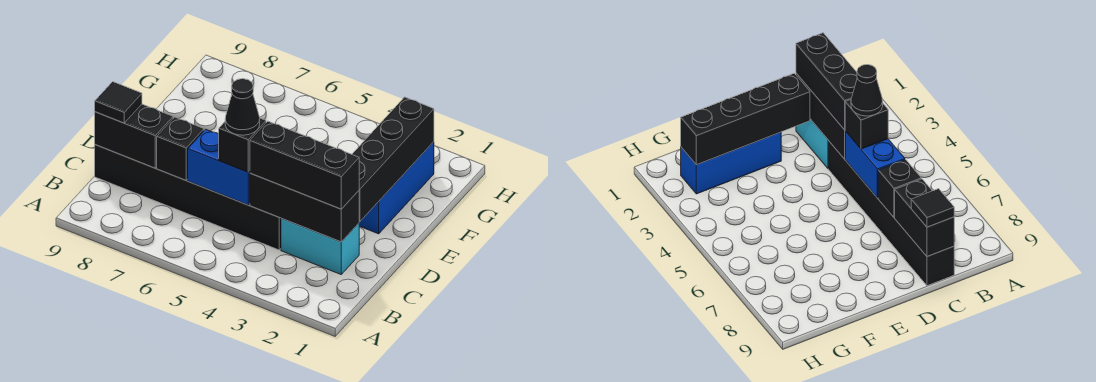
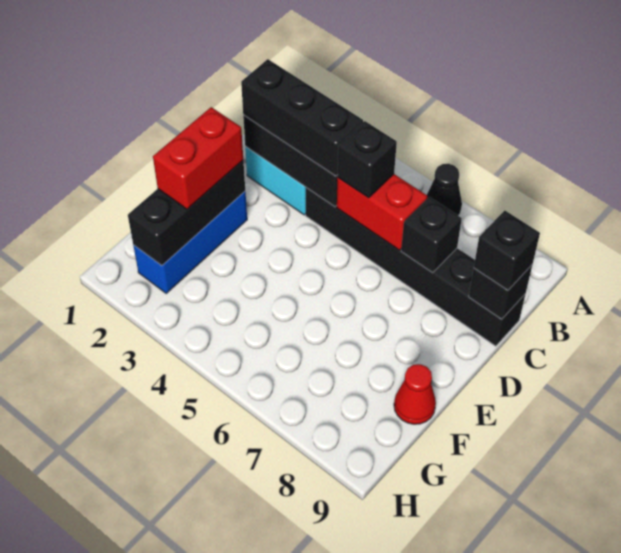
blue brick C5:C6 level 2 -> red brick C5:C6 level 2
black cone C5 level 4 -> black cone A6 level 1
black brick C8:C9 level 2 -> black brick C9 level 2
black tile C9 level 3 -> black brick C9 level 3
black brick D2:G2 level 2 -> black brick E2:G2 level 2
none -> red brick E2:F2 level 3
none -> red cone F9 level 1

